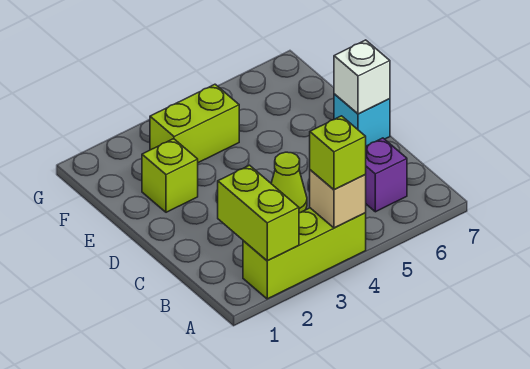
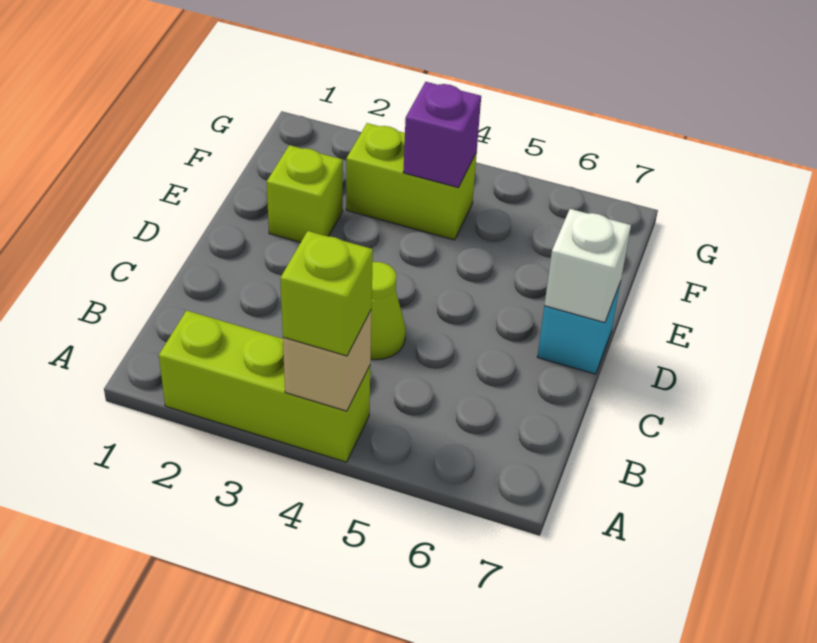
lime brick A2:B2 level 2 -> none
purple brick B6 level 1 -> purple brick F4 level 2

